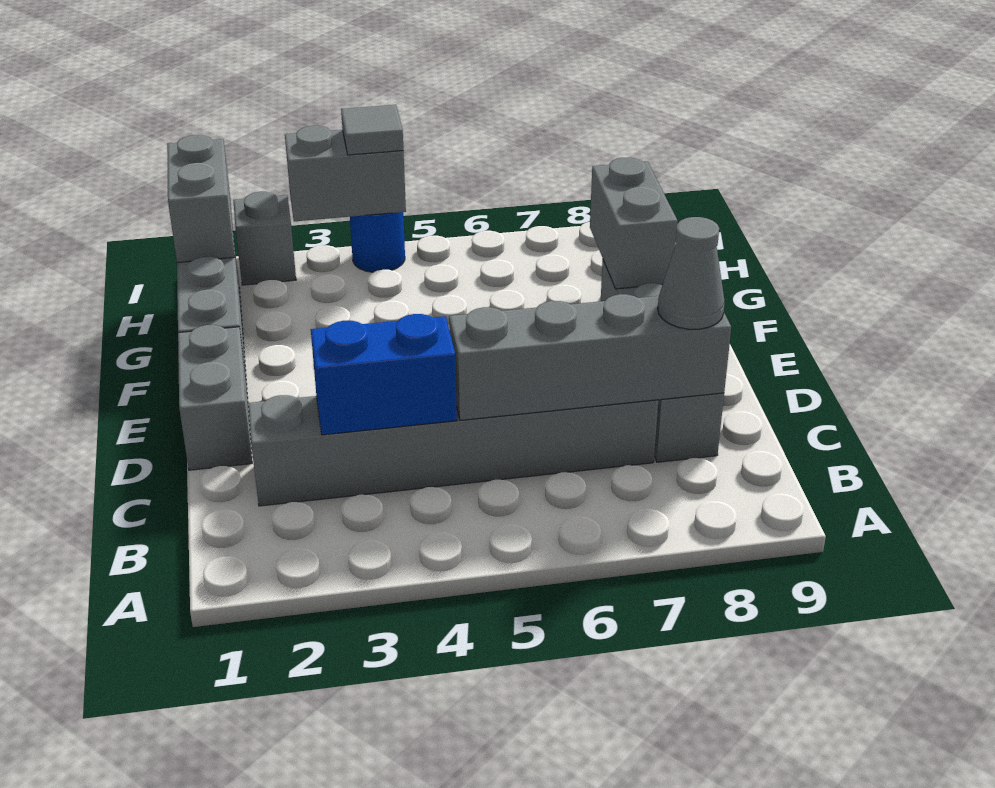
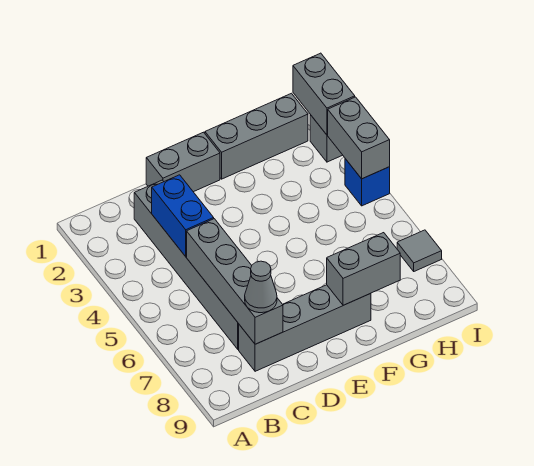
grey brick H1:I1 level 2 -> grey brick I1:I2 level 2
blue round brick I4 level 1 -> blue brick I4 level 1
grey tile I4 level 3 -> grey tile I7 level 1

